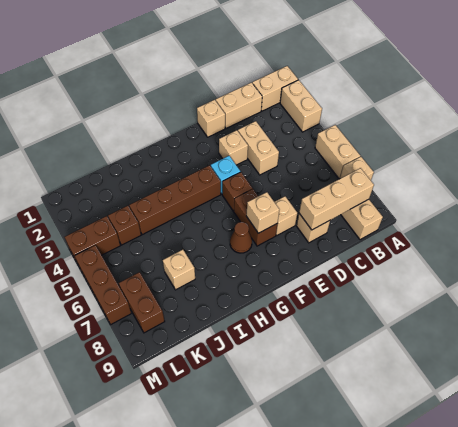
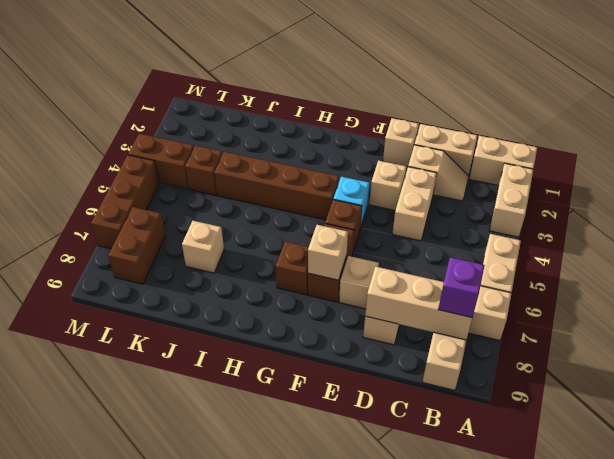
none -> purple brick B8 level 3
none -> tan slope C2:D2 level 1 top D
brown cone G7 level 1 -> brown brick G7 level 1

